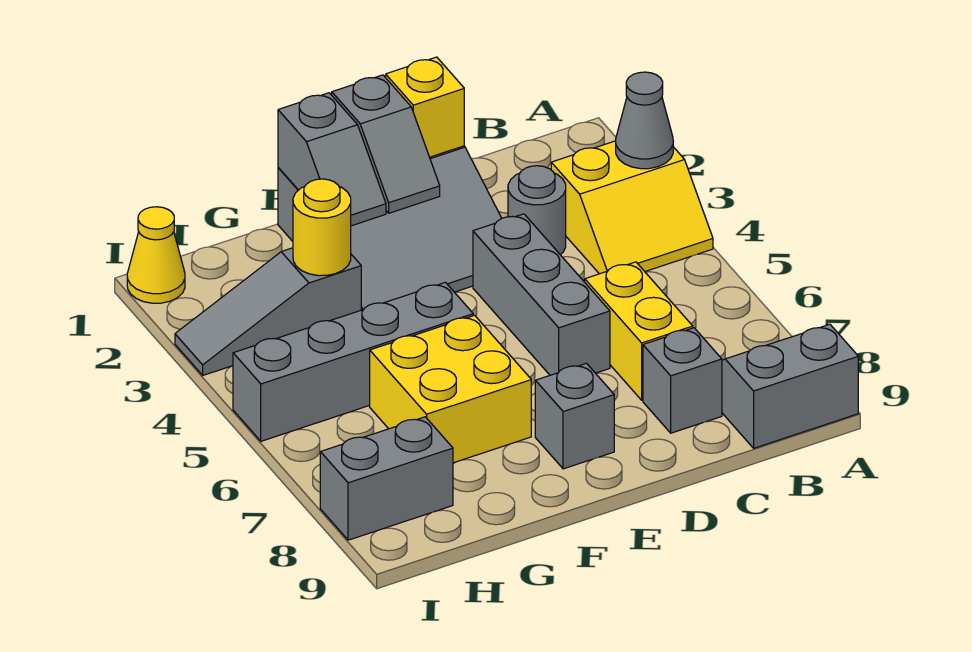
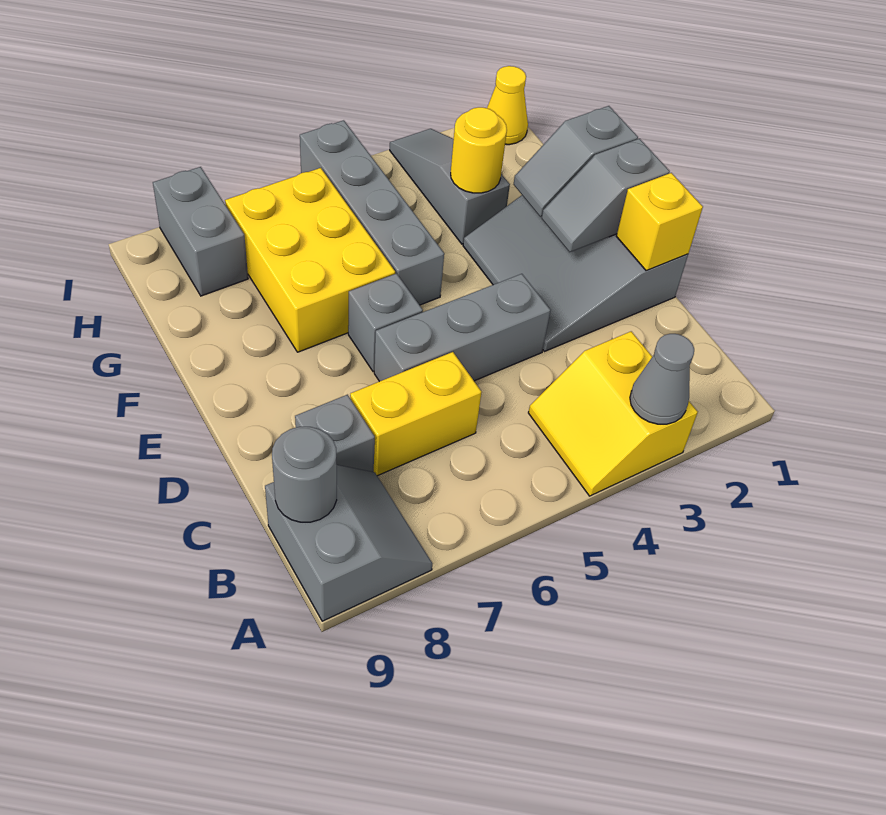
grey round brick C3 level 1 -> grey round brick B9 level 2
grey brick E8 level 1 -> grey brick E6 level 1
yellow brick F6:G7 level 1 -> yellow brick F6:H7 level 1

